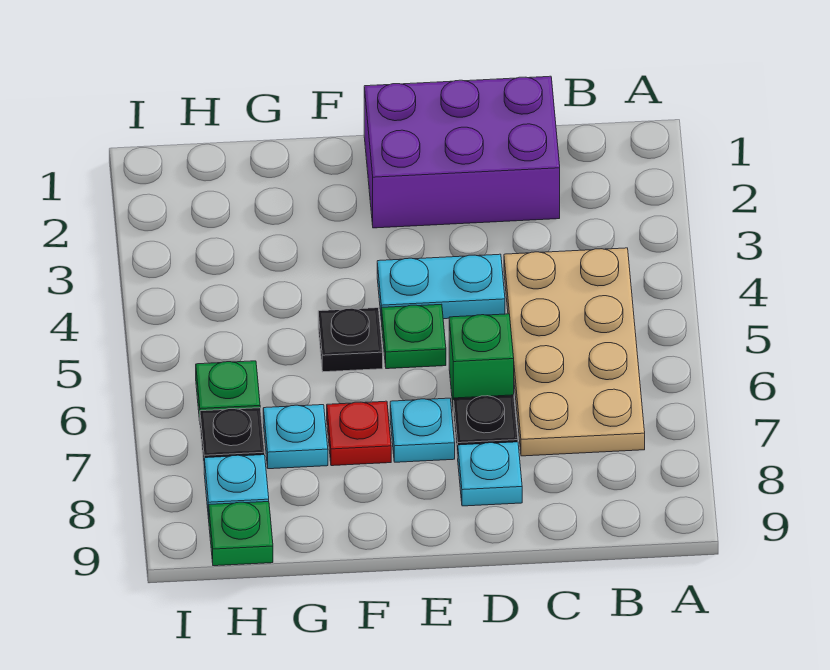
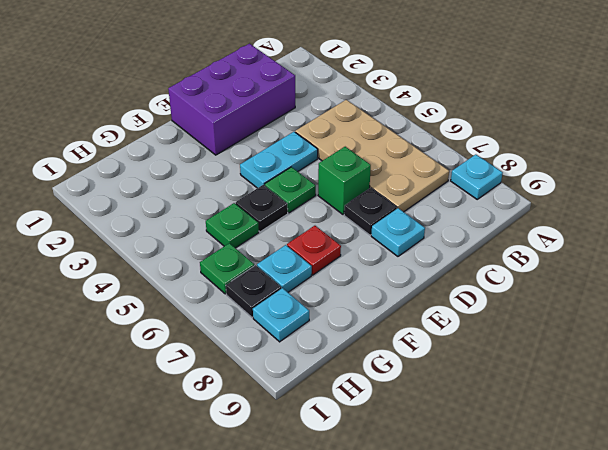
cyan plate E7 level 1 -> cyan plate A8 level 1
green plate H9 level 1 -> green plate G5 level 1

